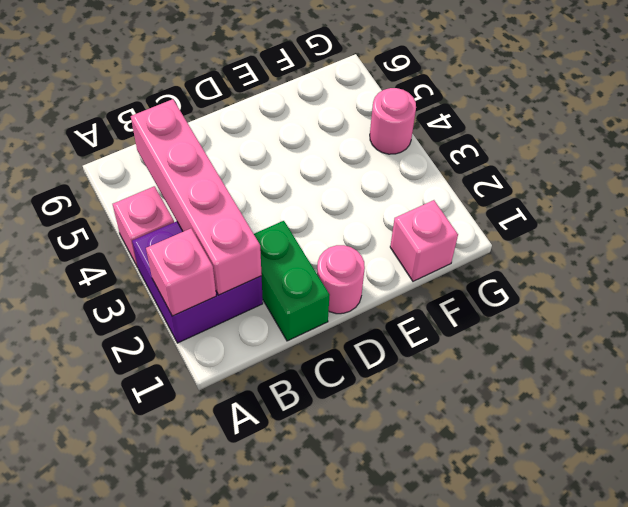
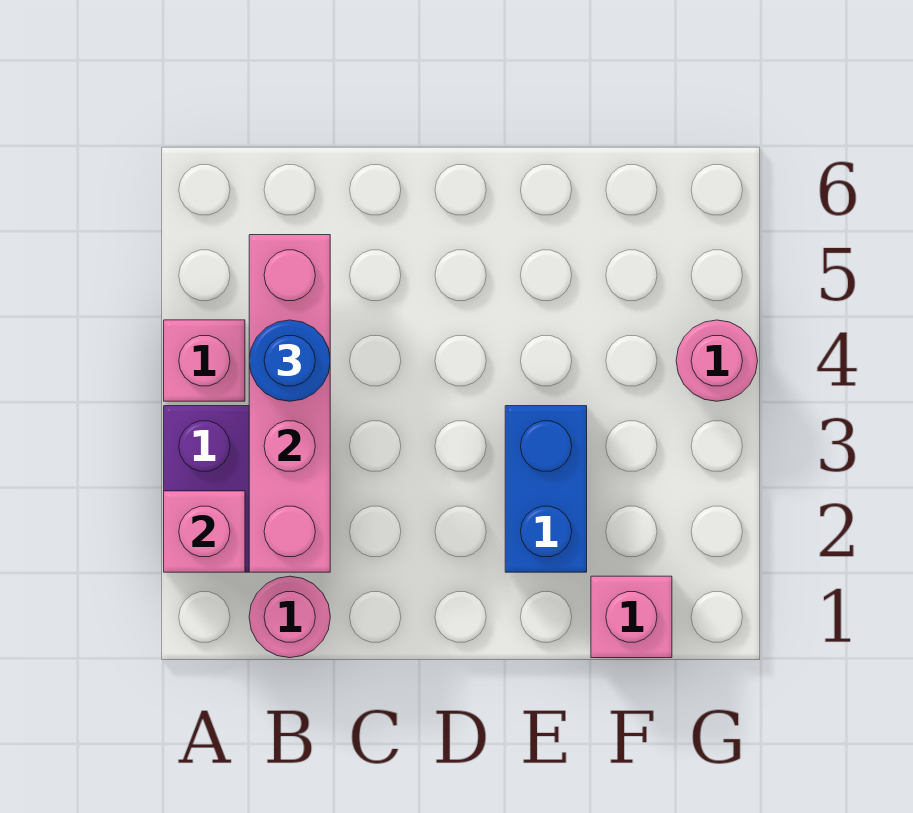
none -> blue round brick B4 level 3
green brick C1:C2 level 1 -> none
pink round brick D1 level 1 -> pink round brick B1 level 1
none -> blue brick E2:E3 level 1

